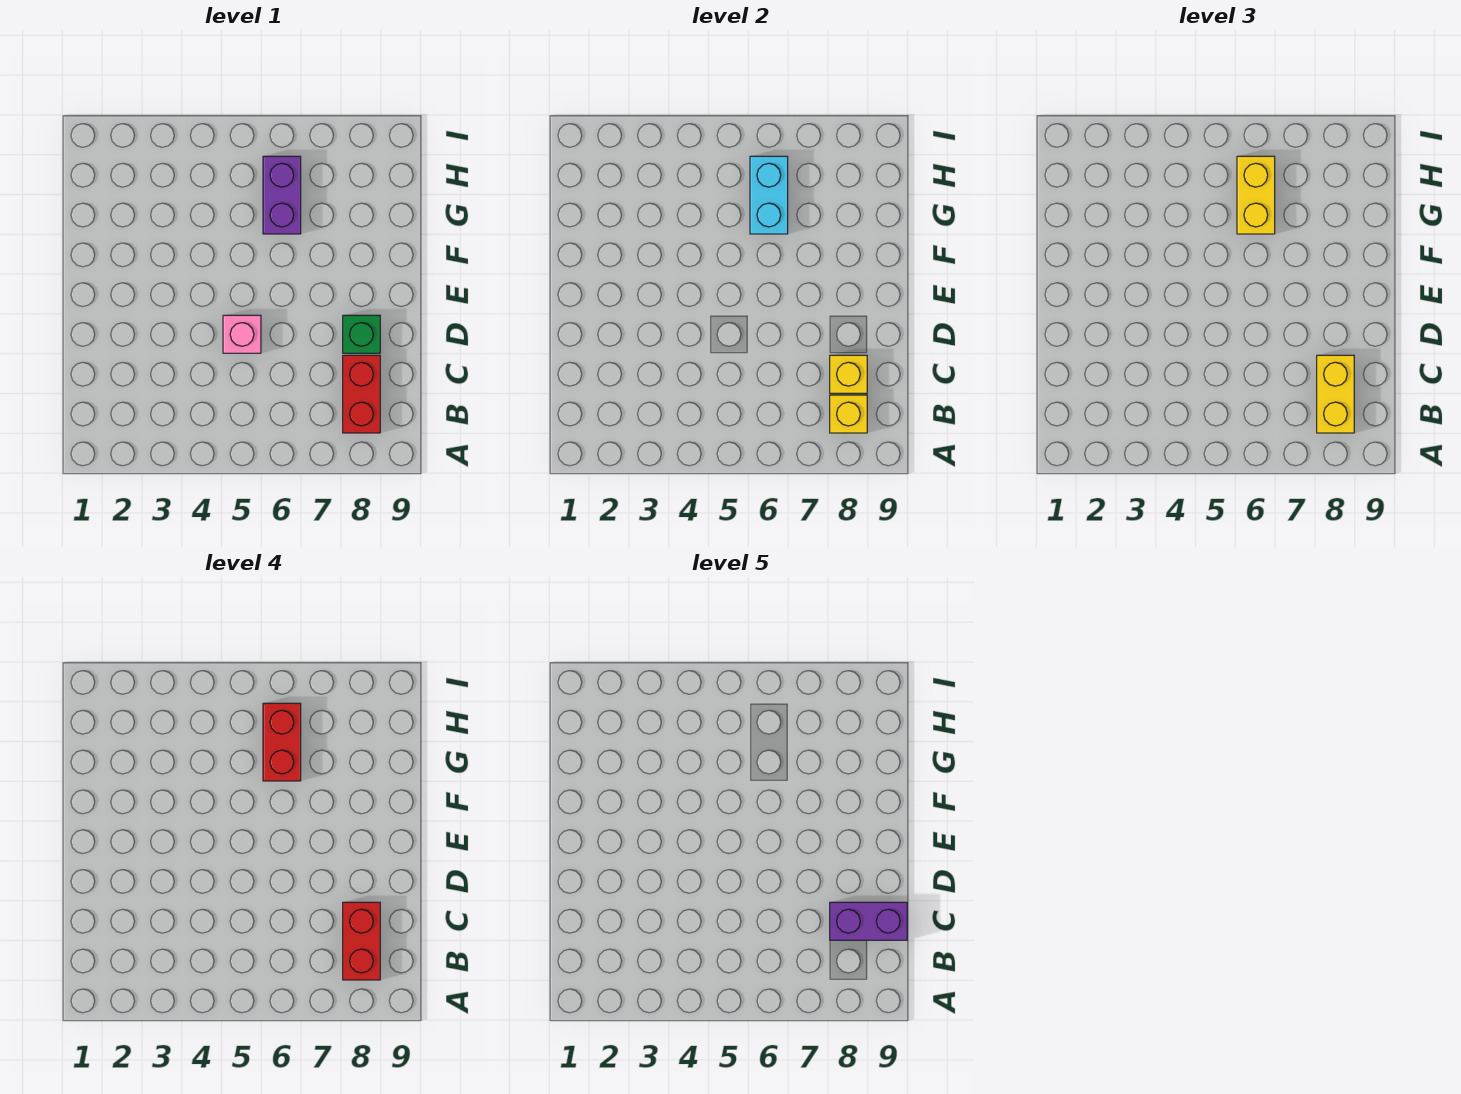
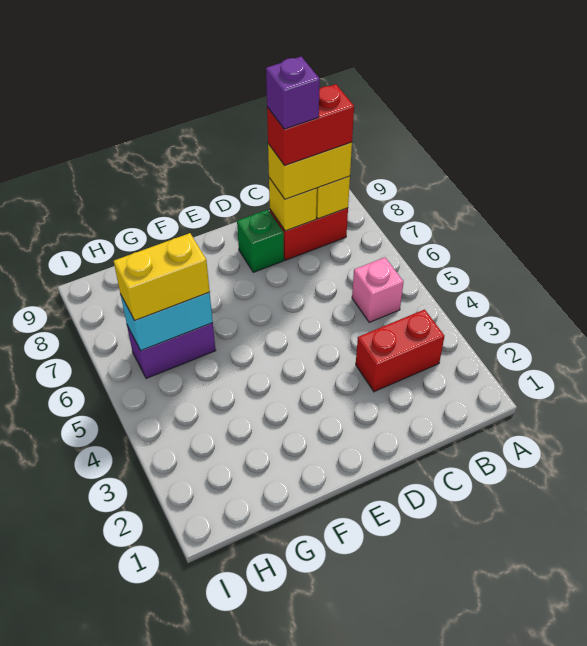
purple brick C8:C9 level 5 -> purple brick C8 level 5
pink brick D5 level 1 -> pink brick B5 level 1
red brick G6:H6 level 4 -> red brick B3:C3 level 1

